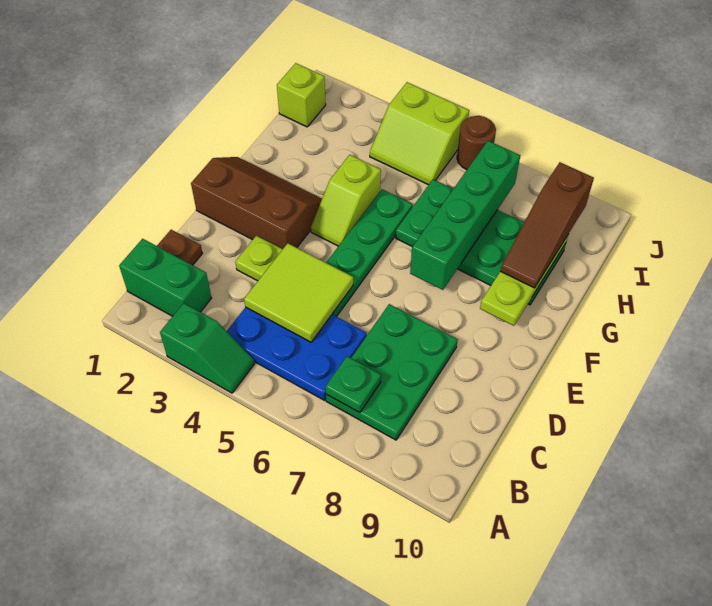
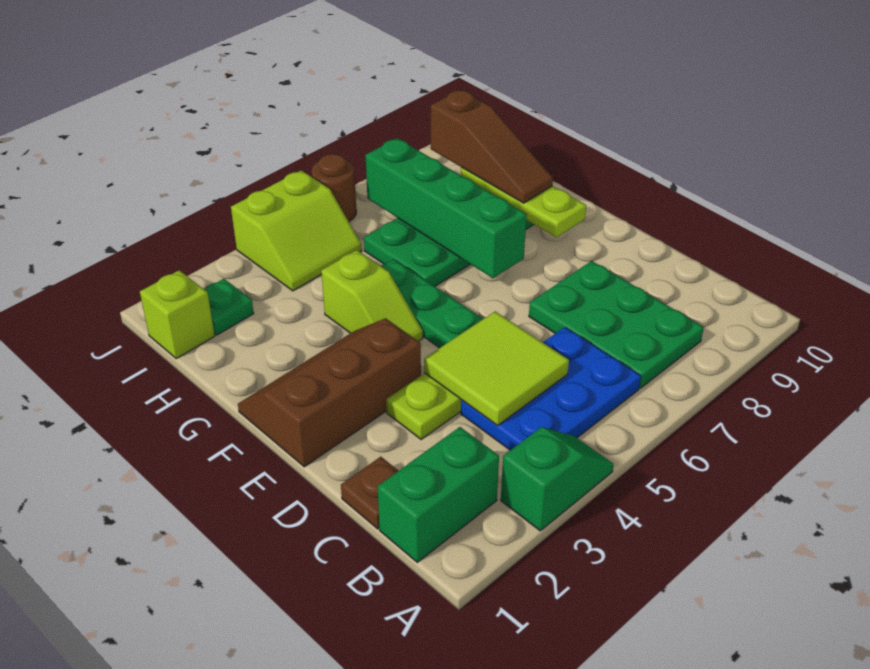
green plate B7 level 2 -> green plate I2 level 1

